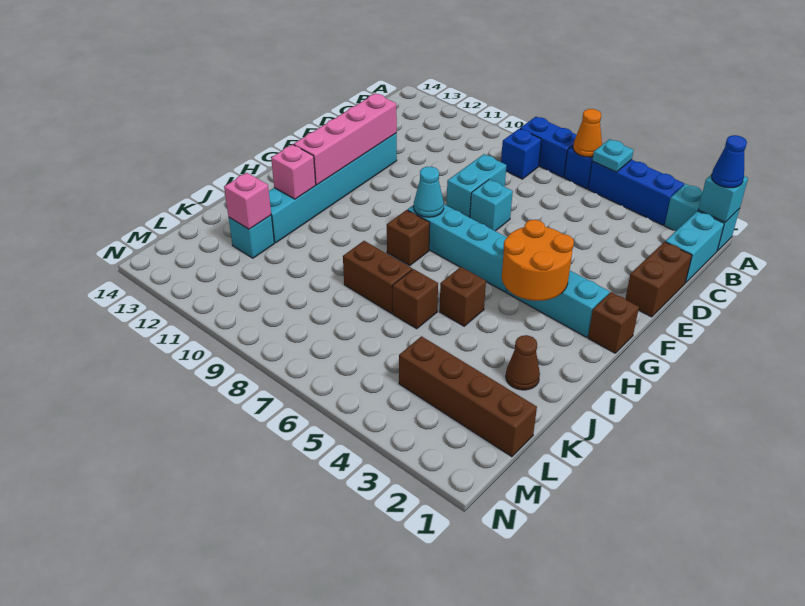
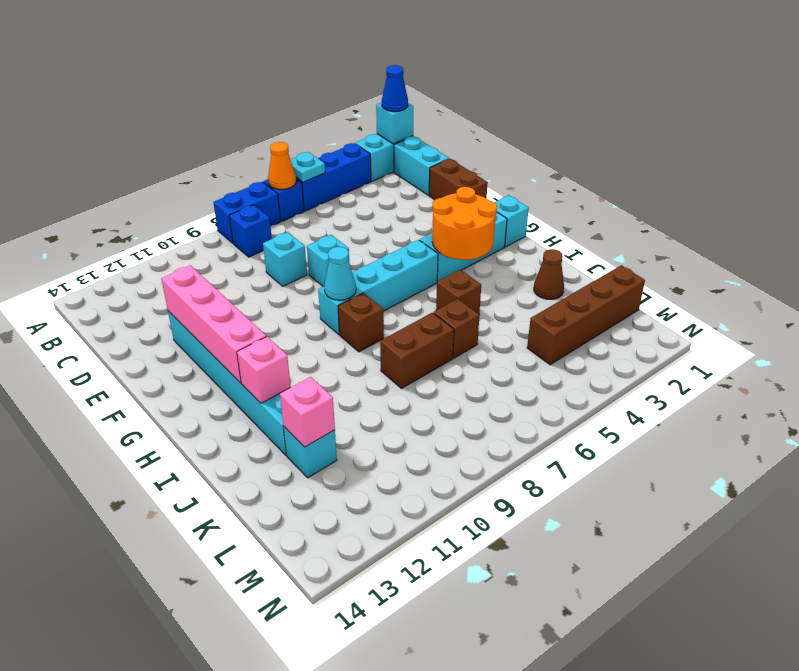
cyan brick D8:E8 level 1 -> cyan brick D8 level 1
brown brick G1 level 1 -> cyan brick G1 level 1

